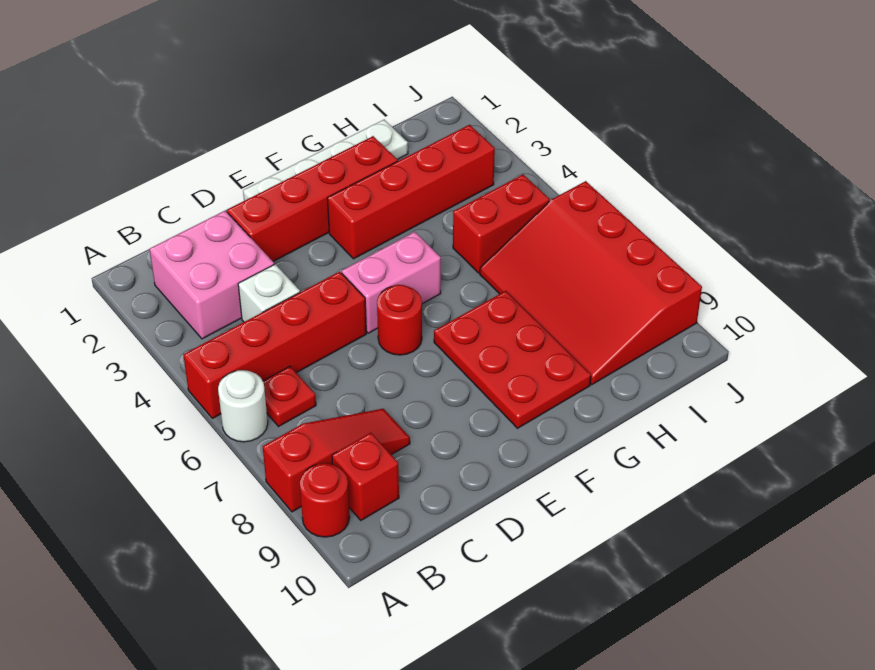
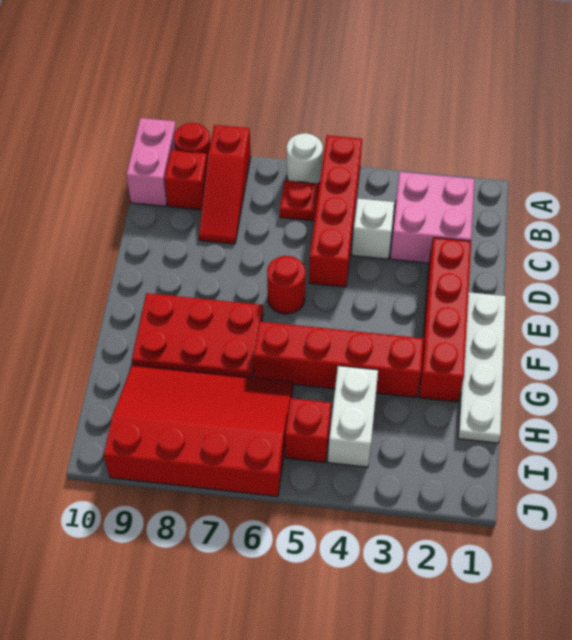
pink brick E5:F5 level 1 -> pink brick A10:B10 level 1
red brick F3:I3 level 1 -> red brick G3:G6 level 1
none -> white brick H4:I4 level 1
red brick H5:I5 level 1 -> red brick I5 level 1

